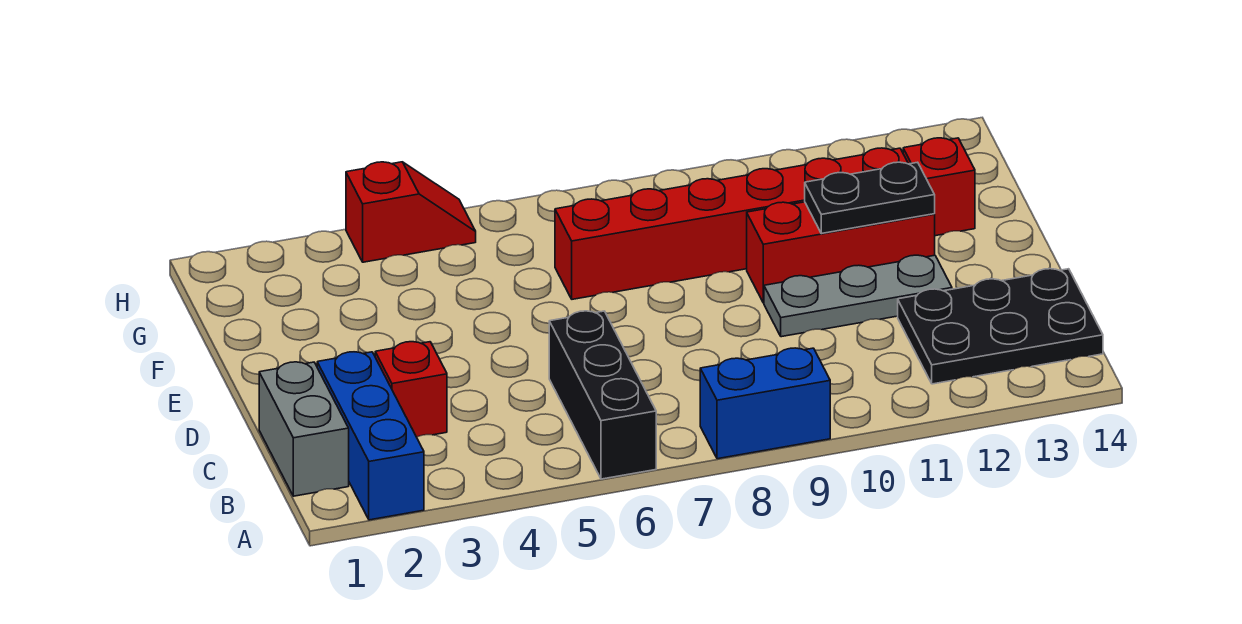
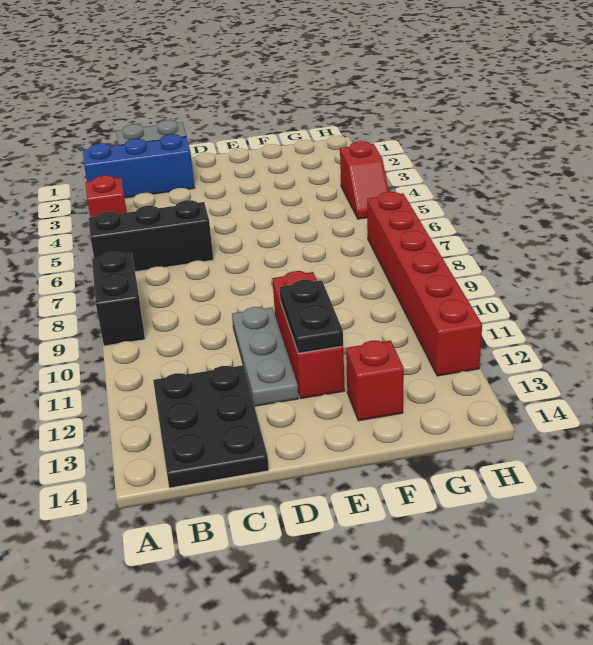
blue brick A8:A9 level 1 -> black brick A8:A9 level 1
red brick C3 level 1 -> red brick A4 level 1
red brick F7:F12 level 1 -> red brick H7:H12 level 1

